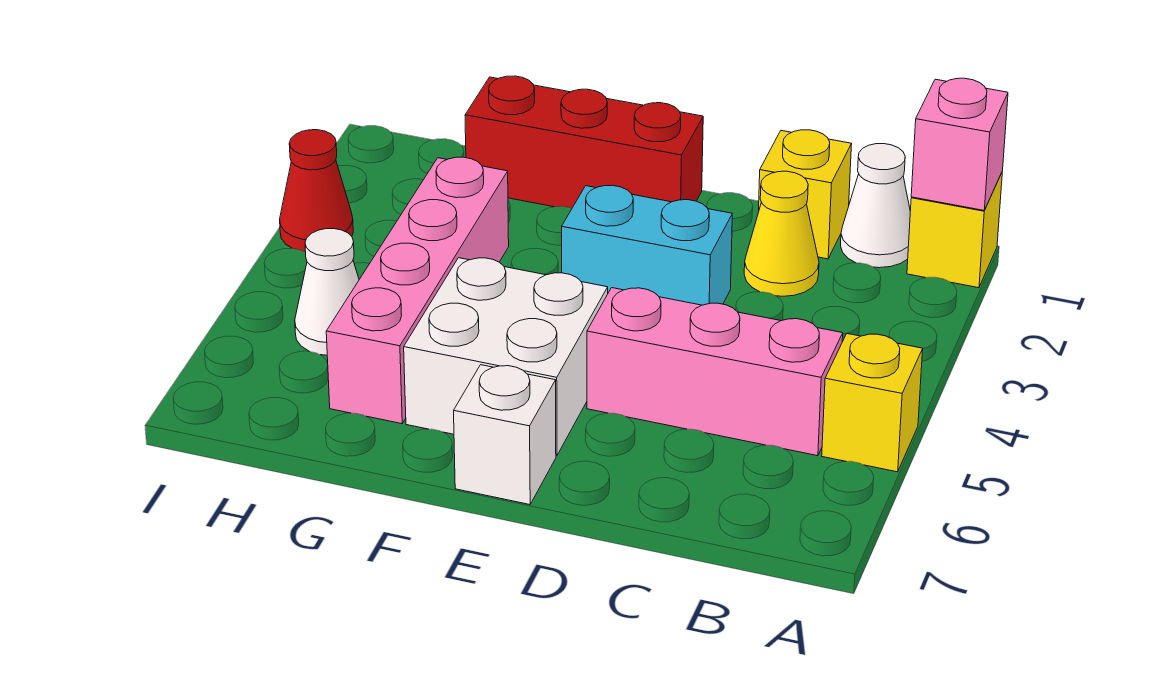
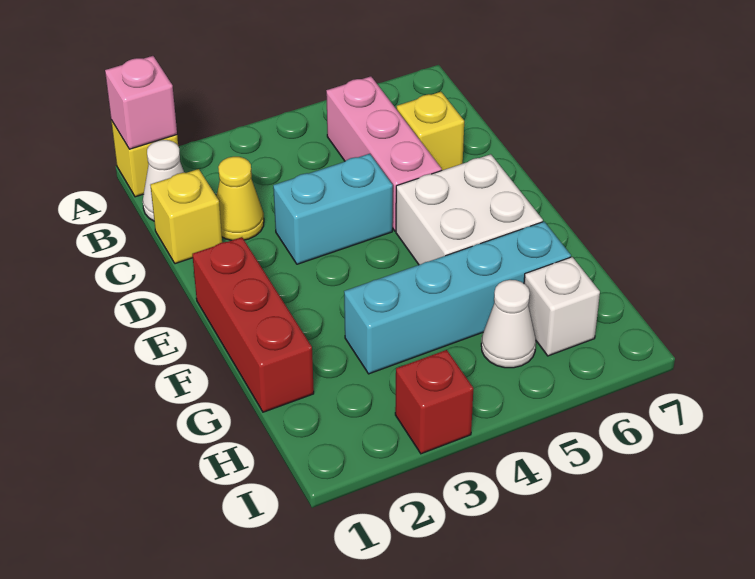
yellow brick A5 level 1 -> yellow brick C6 level 1
cyan brick D3:E3 level 1 -> cyan brick D3:D4 level 1
white brick E7 level 1 -> white brick H6 level 1
pink brick G3:G6 level 1 -> cyan brick G3:G6 level 1
red cone I3 level 1 -> red brick I3 level 1

